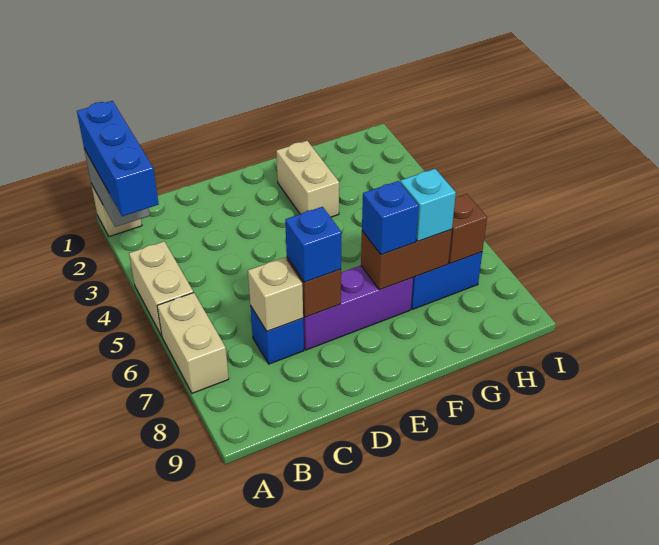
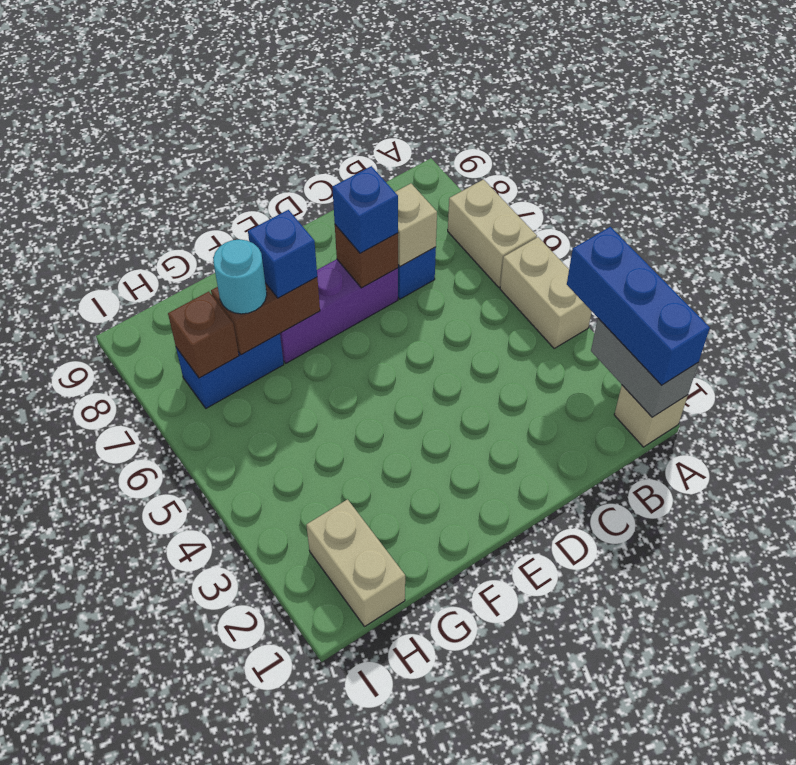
tan brick F2:F3 level 1 -> tan brick H1:H2 level 1
cyan brick G7 level 3 -> cyan round brick G7 level 3

